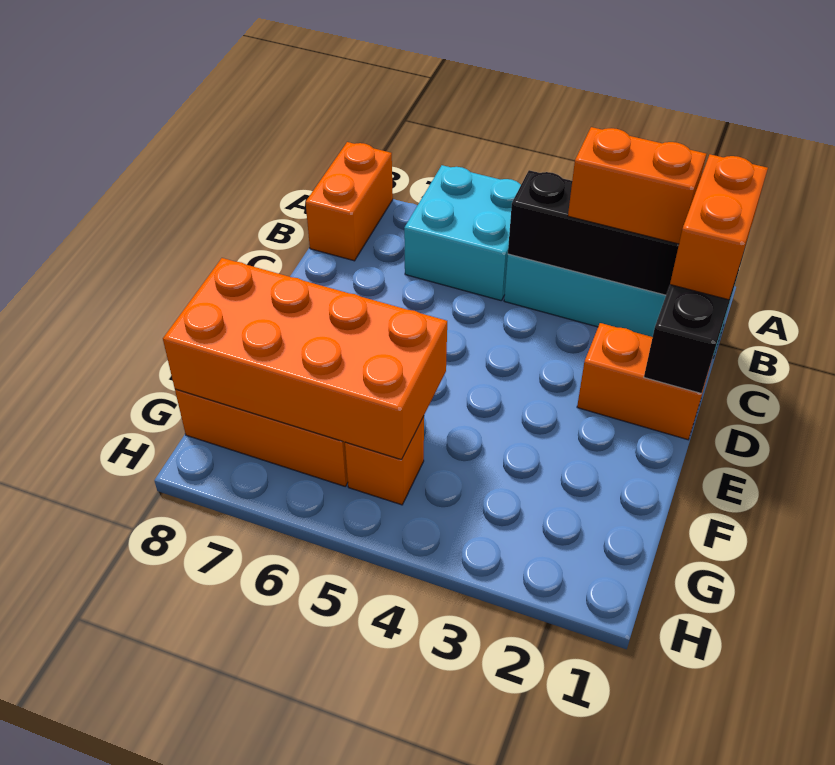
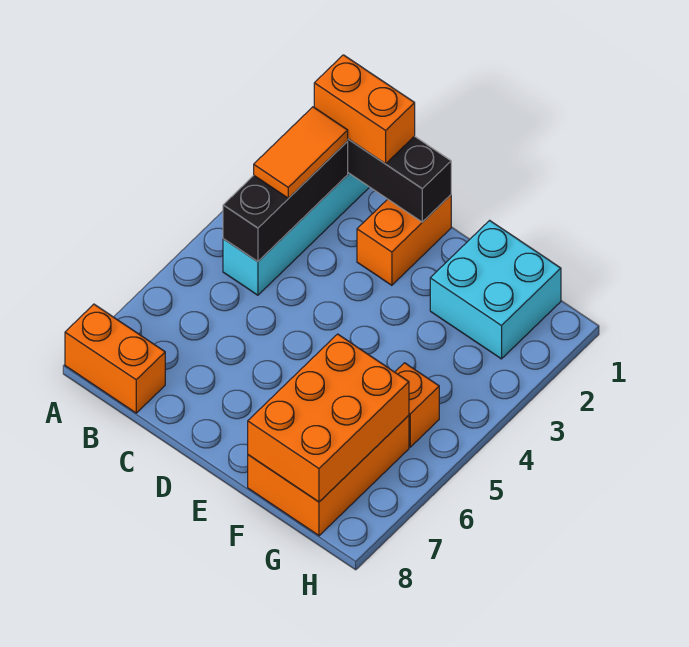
cyan brick A5:B6 level 1 -> cyan brick F1:G2 level 1
orange brick B2:B3 level 3 -> orange tile B2:B3 level 3
orange brick F5:G8 level 2 -> orange brick F6:G8 level 2

